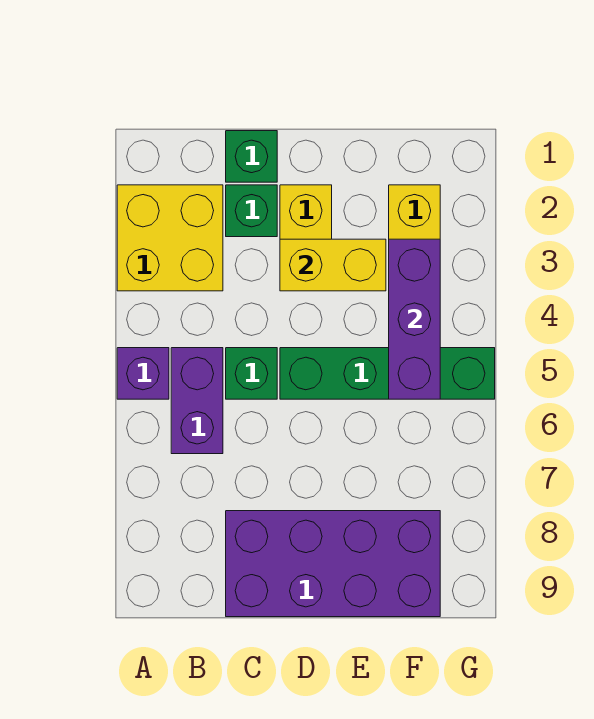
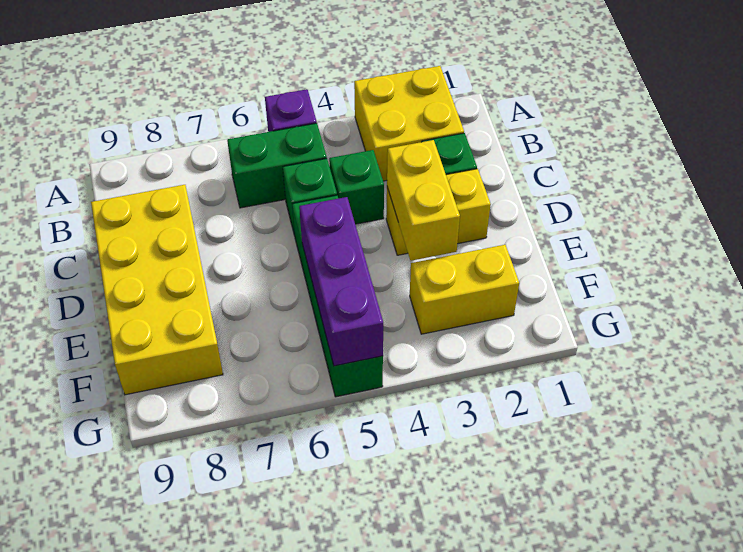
purple brick B5:B6 level 1 -> green brick B5:B6 level 1
green brick C1 level 1 -> green brick C4 level 1
purple brick C8:F9 level 1 -> yellow brick C8:F9 level 1
purple brick F3:F5 level 2 -> purple brick E5:G5 level 2

